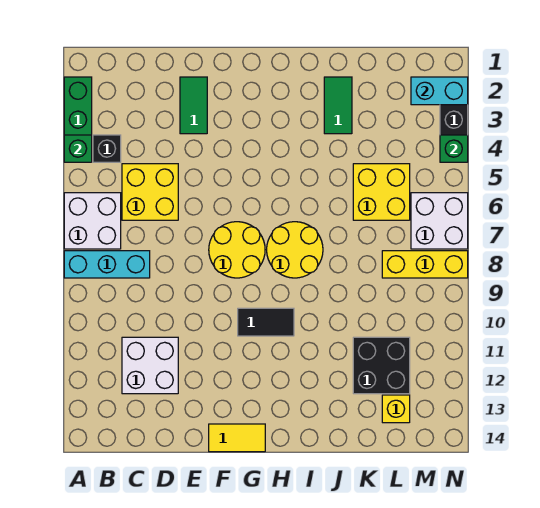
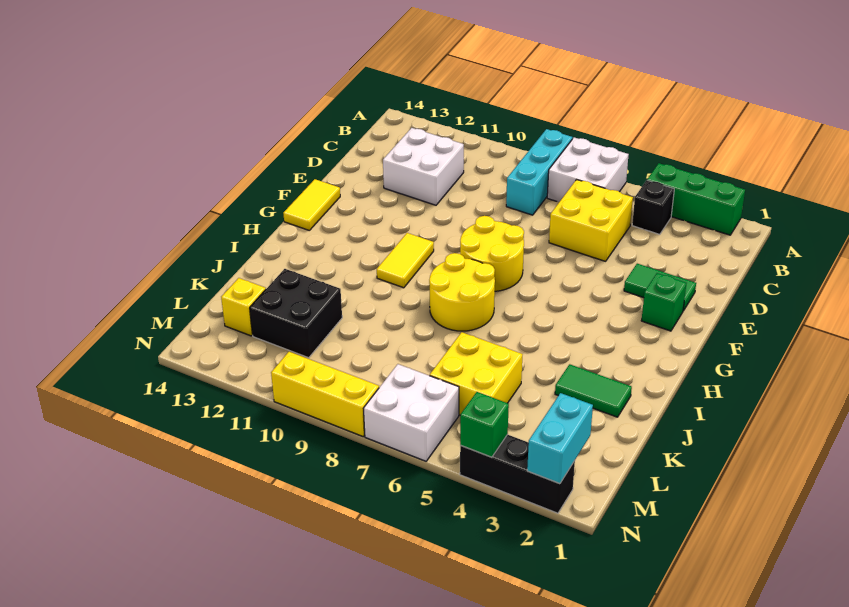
green brick A4 level 2 -> green brick F2 level 1
black tile G10:H10 level 1 -> yellow tile G10:H10 level 1
yellow brick L8:N8 level 1 -> yellow brick N8:N10 level 1

